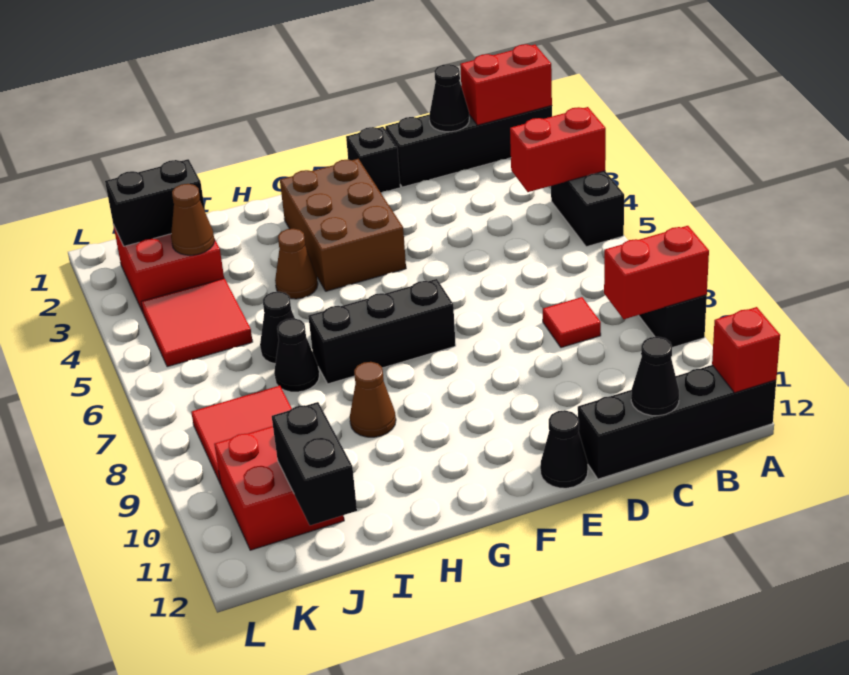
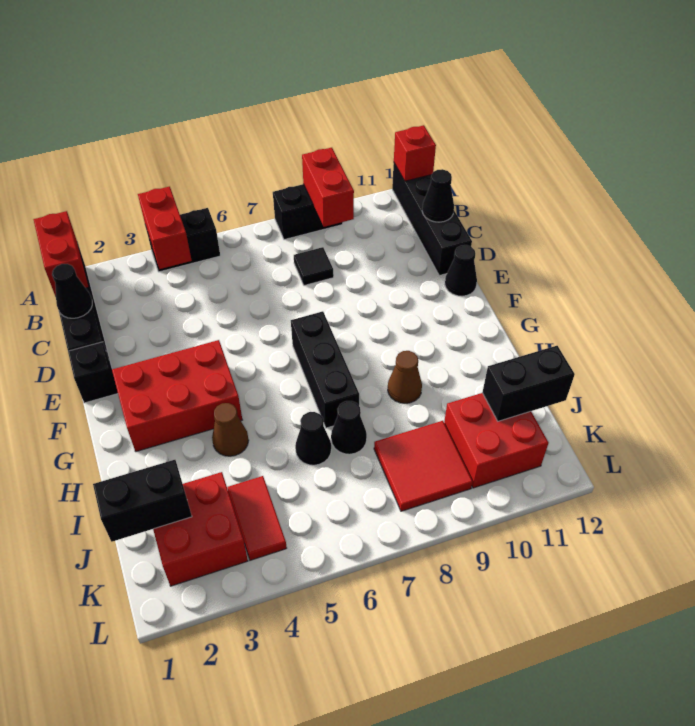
red tile C8 level 1 -> black tile C8 level 1
brown brick F2:G4 level 1 -> red brick F2:G4 level 1
black brick J2:K2 level 2 -> black brick J1:J2 level 2
brown cone J3 level 2 -> none
red tile J4:K5 level 1 -> red tile J4:K4 level 1

